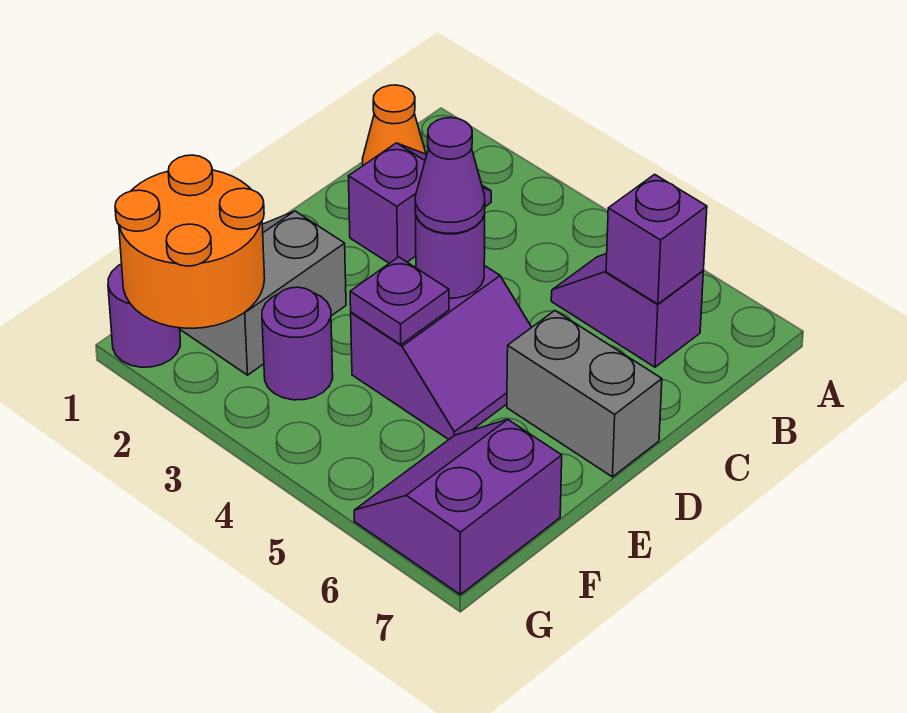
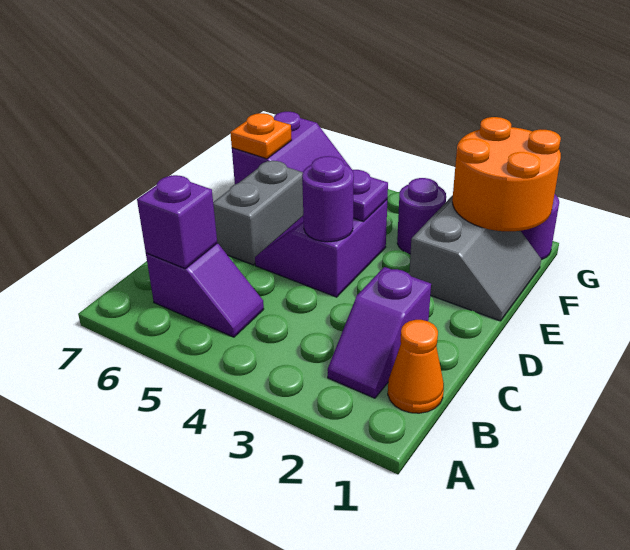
purple cone D4 level 3 -> none
grey brick D6:D7 level 1 -> grey brick D6:E6 level 1
none -> orange plate F7 level 2

